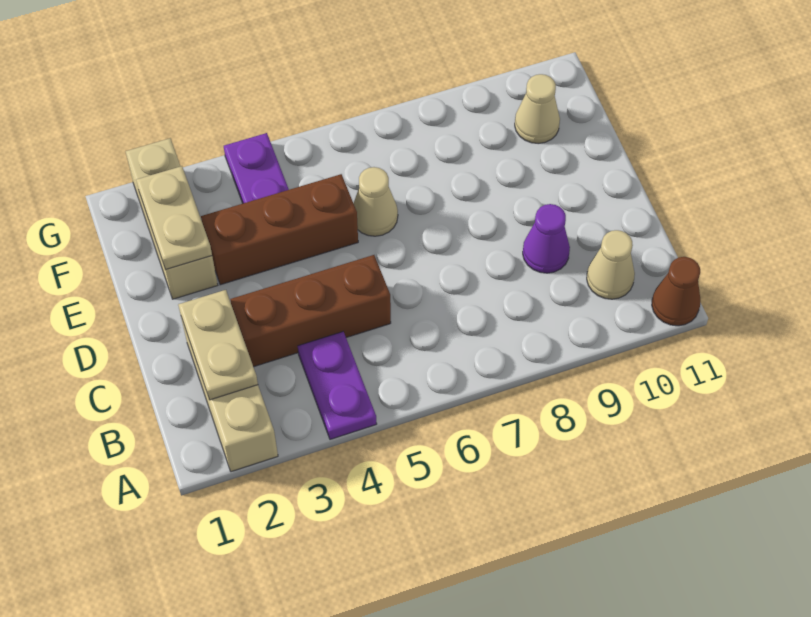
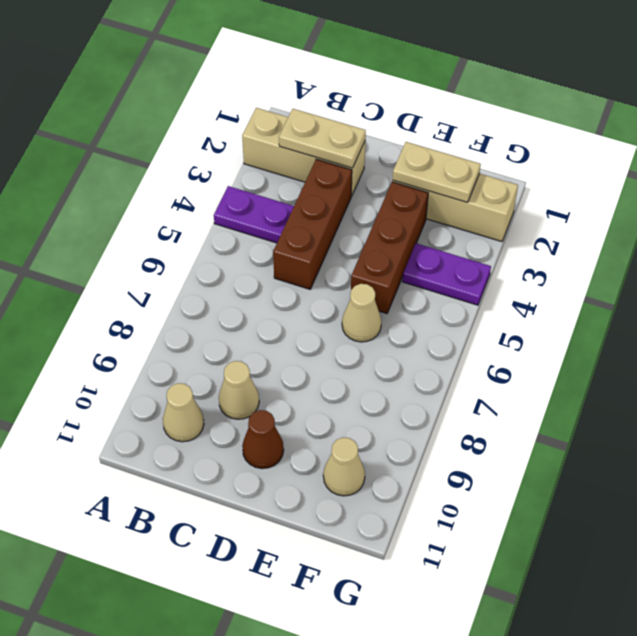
brown cone A11 level 1 -> brown cone D10 level 1
purple cone C9 level 1 -> tan cone C9 level 1

